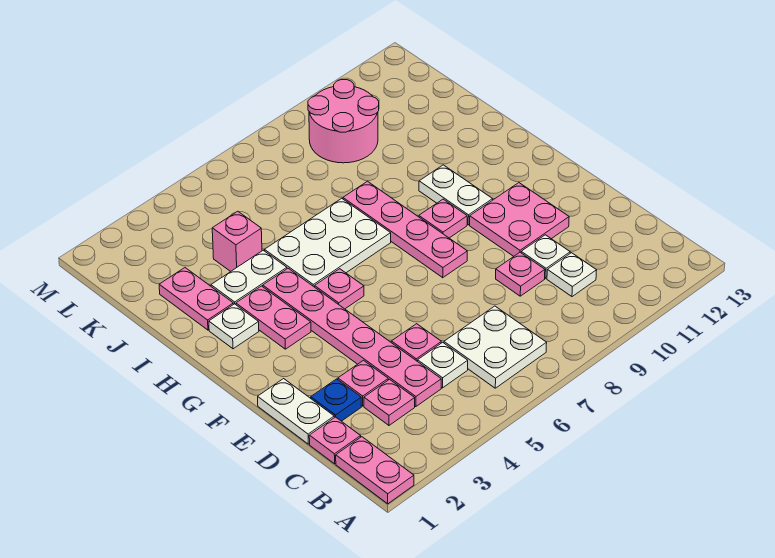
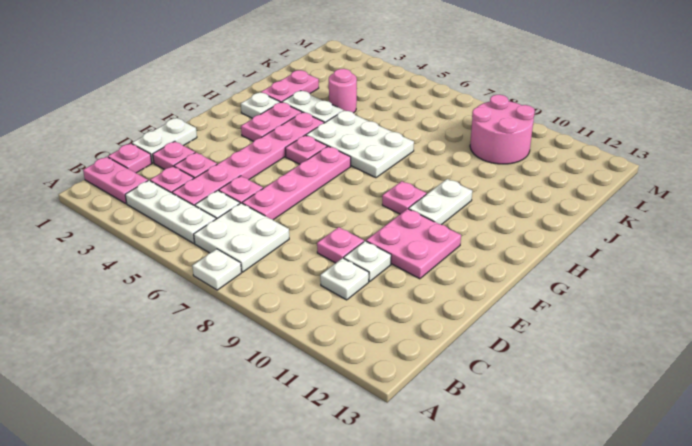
pink plate A1:B1 level 1 -> pink plate B1:B2 level 1
none -> white plate A7 level 1
none -> white plate B3:B5 level 1
blue plate D2 level 1 -> pink plate D2 level 1
pink plate F8:I8 level 1 -> pink plate D6:G6 level 1
pink brick J4 level 1 -> pink round brick J4 level 1

